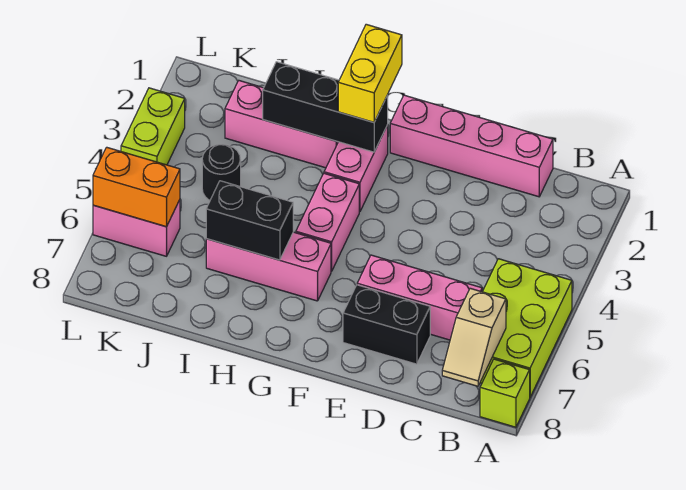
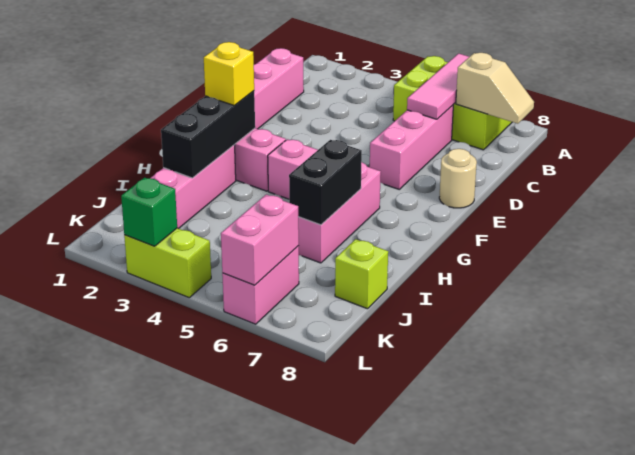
none -> pink tile A6:C6 level 2
lime brick A8 level 1 -> lime brick J8 level 1
black brick D7:E7 level 1 -> none
none -> tan round brick E8 level 1
yellow brick G1:G2 level 3 -> yellow brick G2 level 3
black round brick J4 level 1 -> none
orange brick K6:L6 level 2 -> pink brick K6:L6 level 2
none -> green brick L3 level 2

